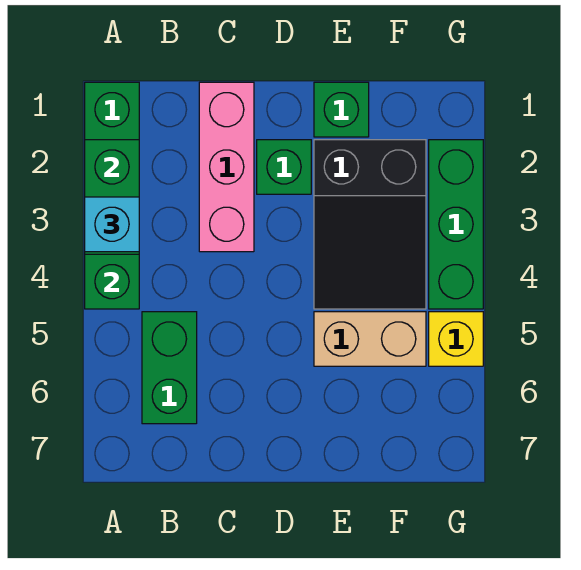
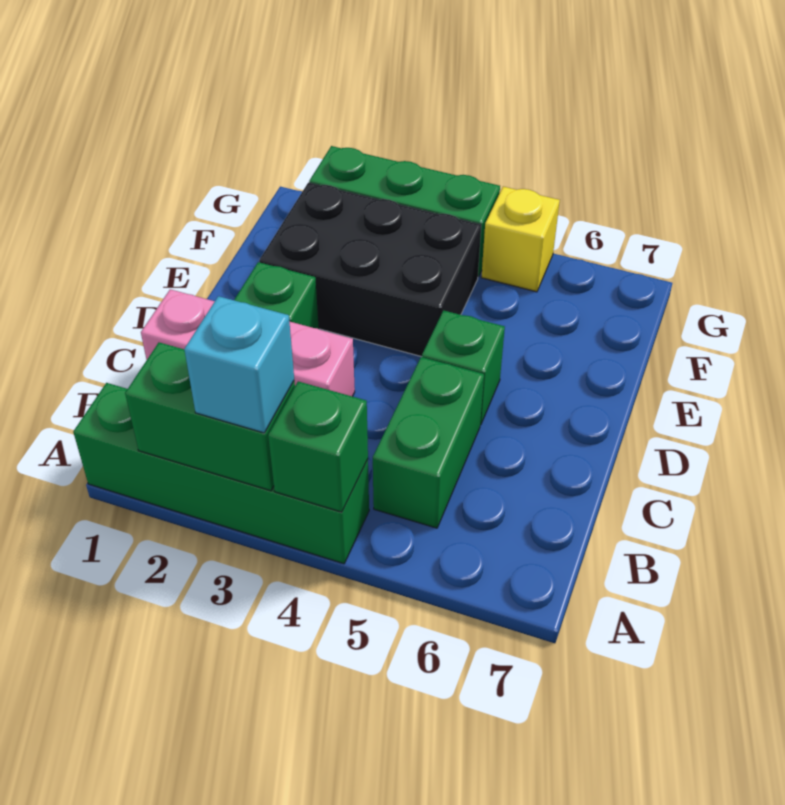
green brick B5:B6 level 1 -> green brick B5:C5 level 1
green brick E1 level 1 -> green brick D5 level 1
black slope E2:F4 level 1 top 2 -> black brick E2:F4 level 1
tan brick E5:F5 level 1 -> none

